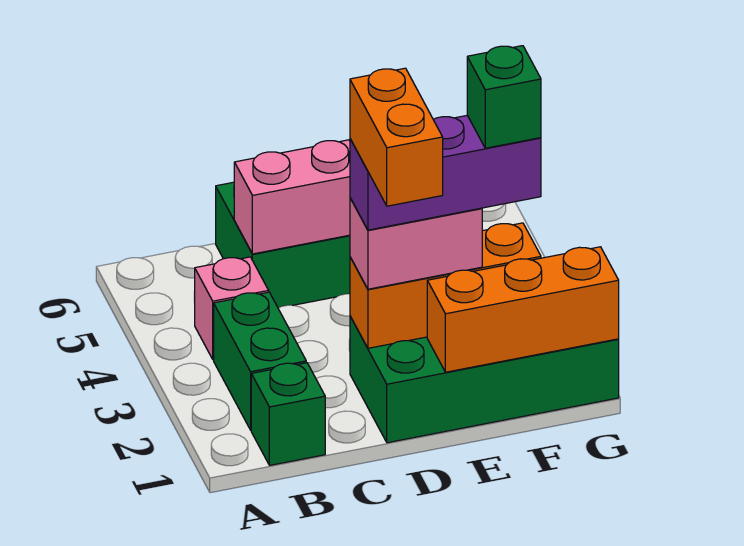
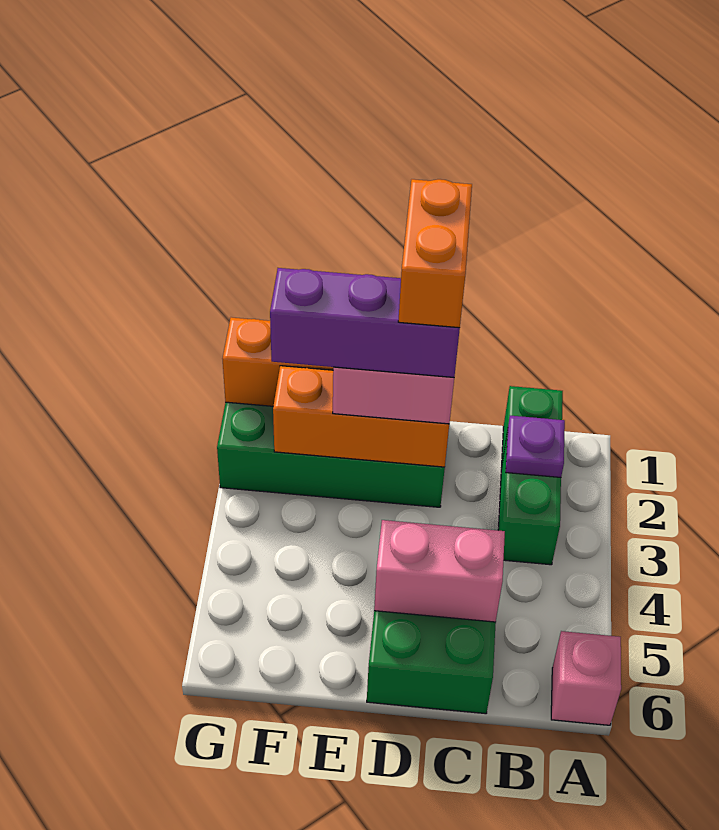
none -> purple plate B2 level 2
pink brick B4 level 1 -> pink brick A6 level 1
green brick F2 level 5 -> none

